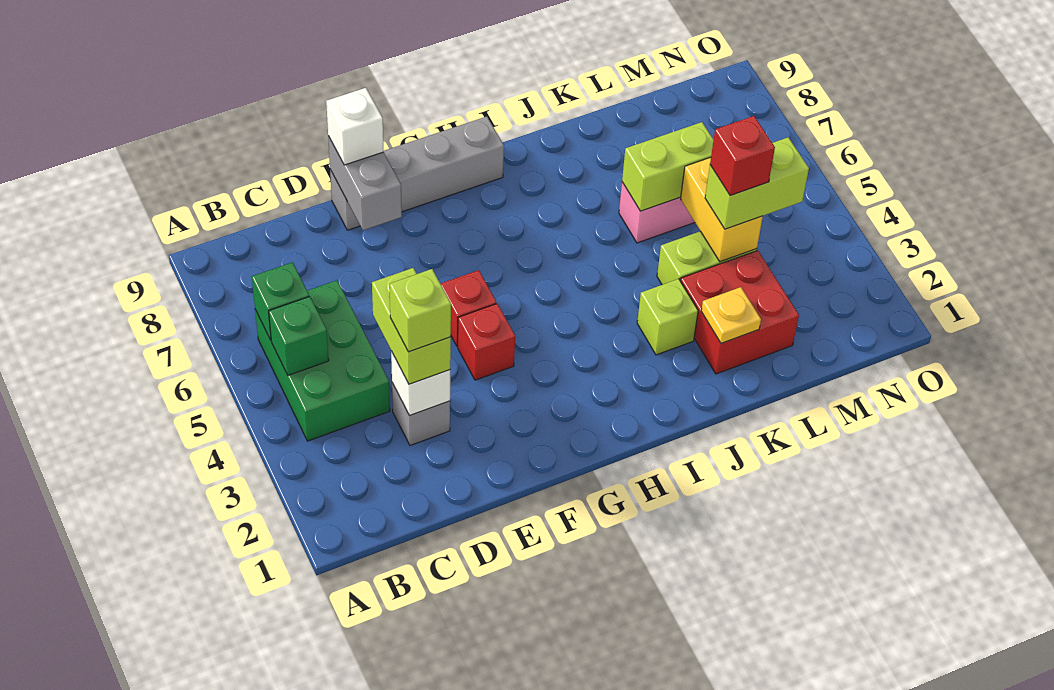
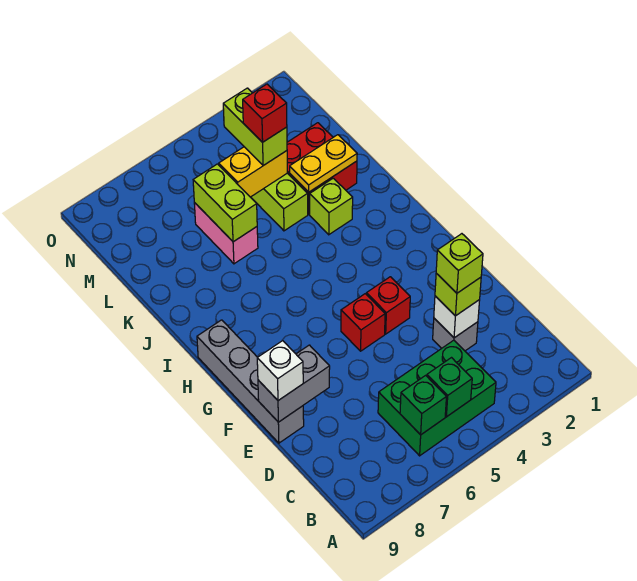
lime brick D3:D4 level 3 -> lime brick D3 level 3
yellow plate K2 level 2 -> yellow plate K2:K3 level 2

